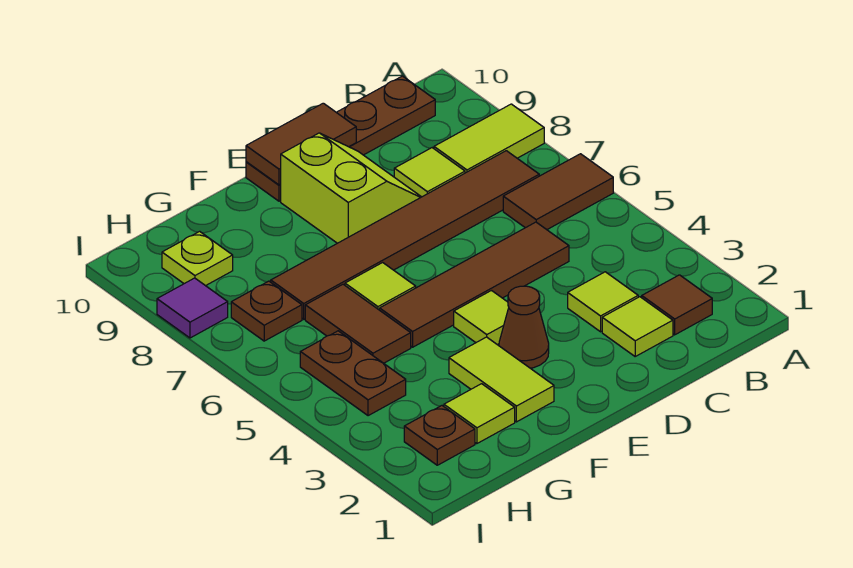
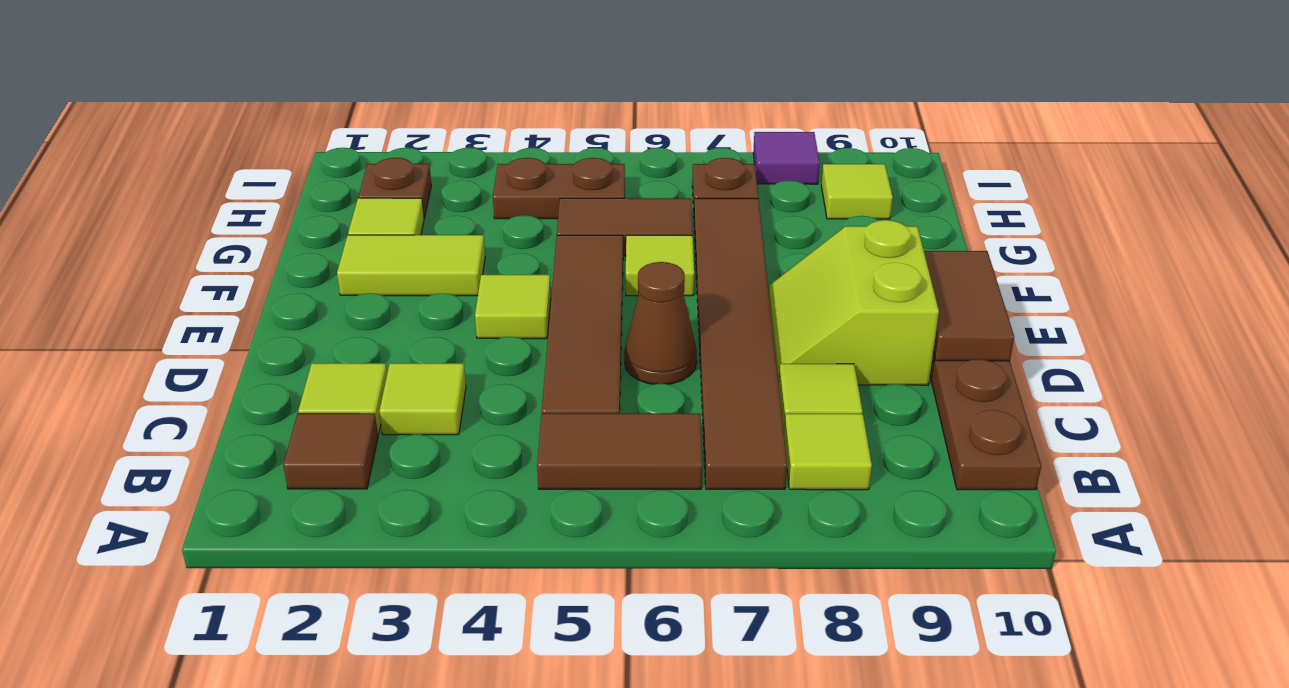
brown tile A6:B6 level 1 -> brown tile B5:B6 level 1
lime tile A8:B8 level 1 -> lime tile B8 level 1
lime slope D8:E9 level 1 top E -> lime slope D8:E9 level 1 top 9
brown cone E3 level 1 -> brown cone D6 level 1
lime plate H9 level 1 -> lime tile H9 level 1

